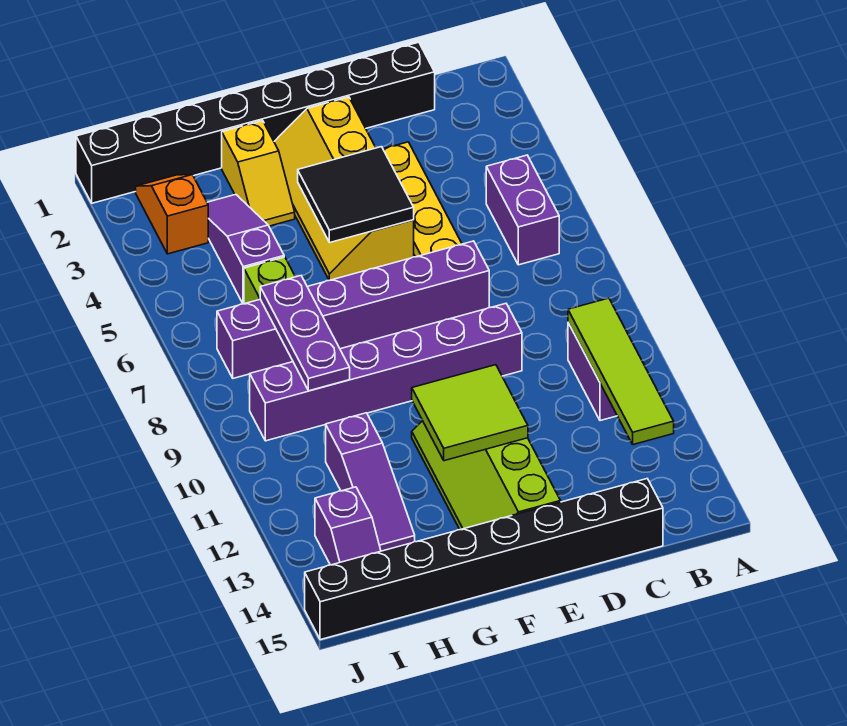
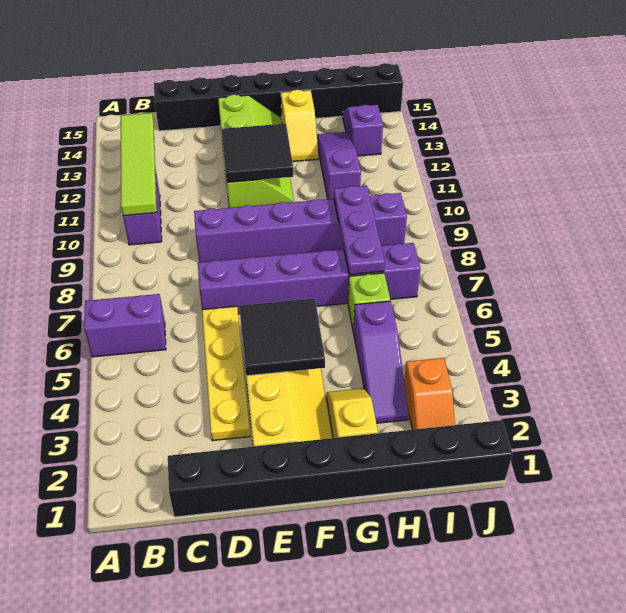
purple brick B5:B6 level 1 -> purple brick A6:B6 level 1
lime tile E11:F12 level 2 -> black tile E11:F12 level 2
none -> yellow slope G13:G14 level 1 top 14

